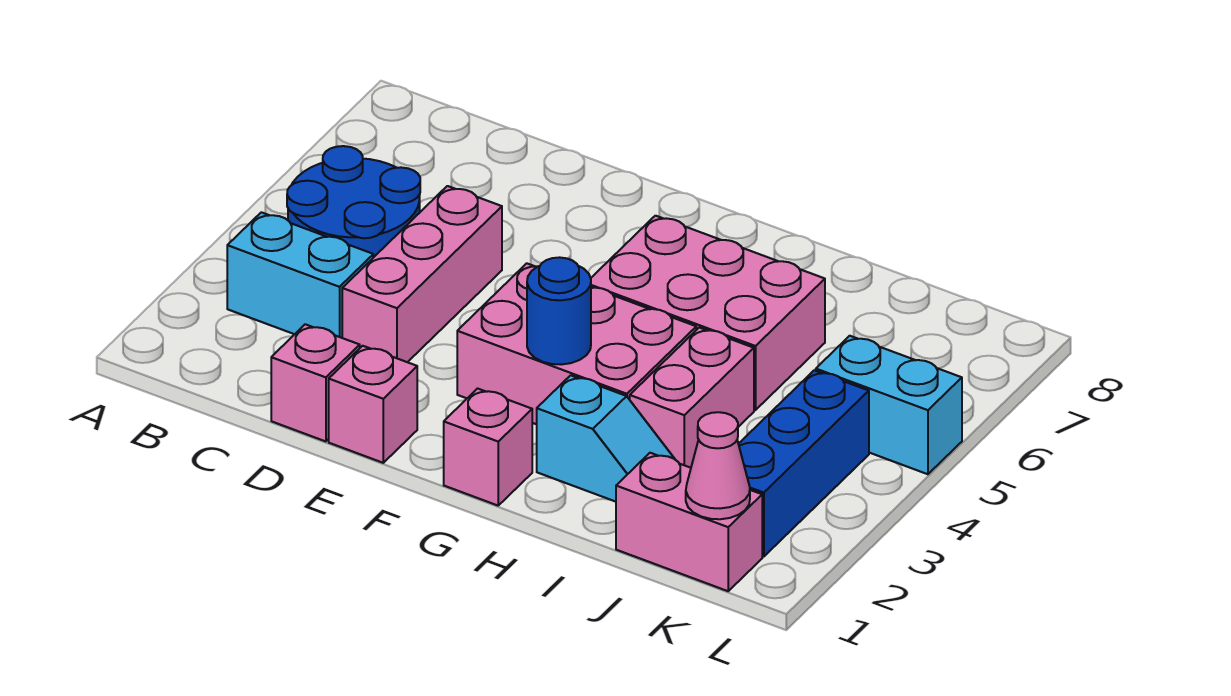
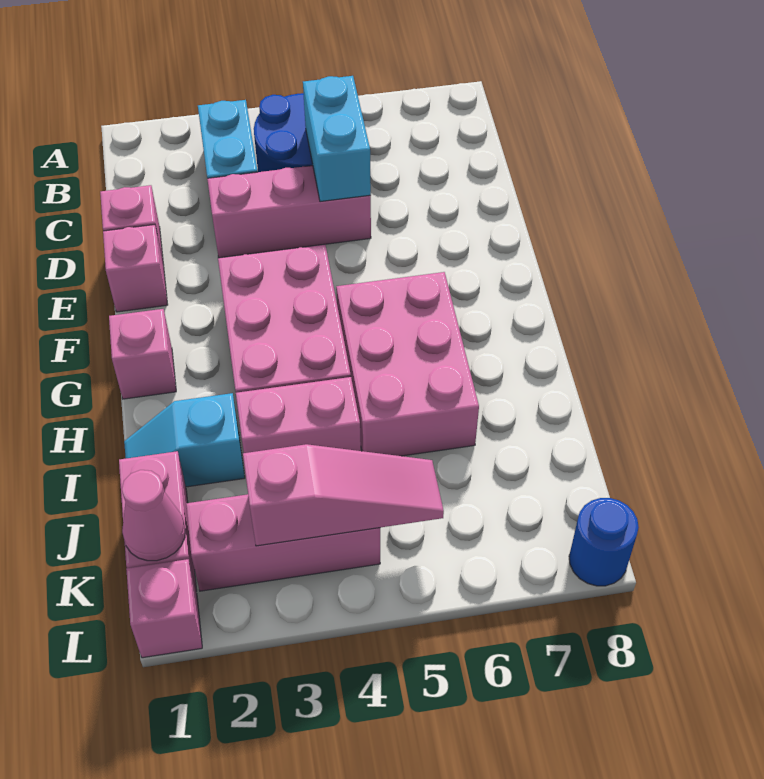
blue round brick G3 level 2 -> blue round brick L8 level 1
cyan slope H2:I2 level 1 top H -> cyan slope I1:I2 level 1 top 2
blue brick K2:K4 level 1 -> pink brick K2:K4 level 1
none -> pink slope K3:K5 level 2 top 3
cyan brick K5:L5 level 1 -> cyan brick C5:D5 level 2
none -> pink brick L1 level 1

